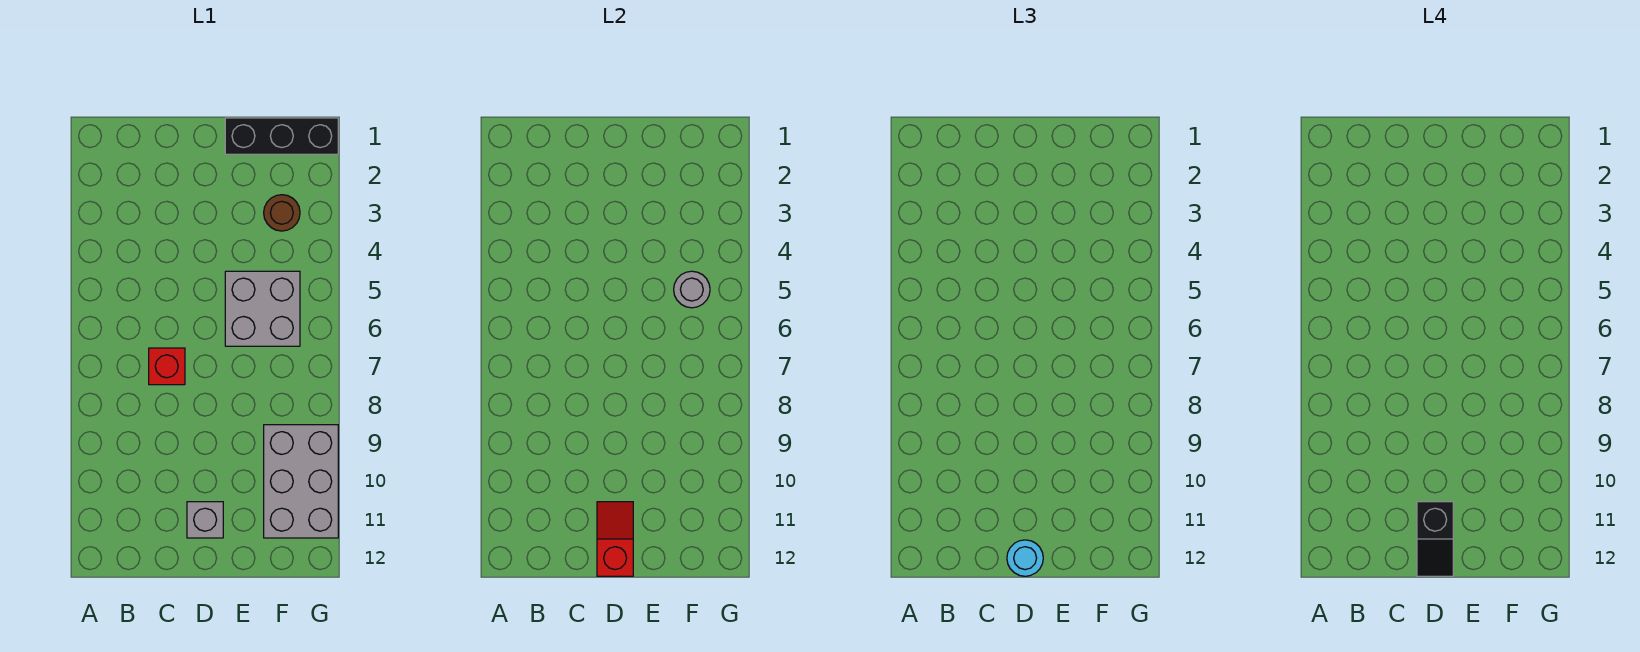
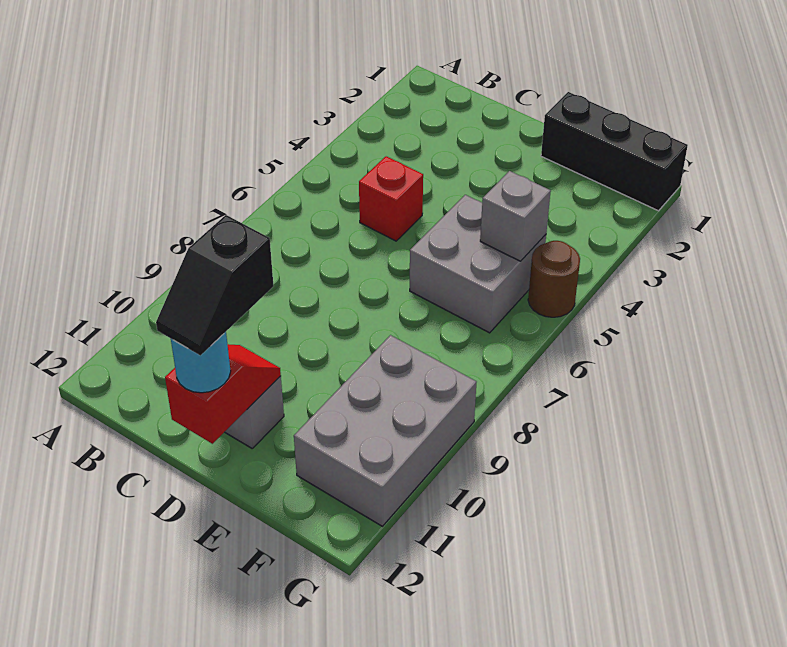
red brick C7 level 1 -> red brick C5 level 1
brown round brick F3 level 1 -> brown round brick G5 level 1
grey round brick F5 level 2 -> grey brick F5 level 2

